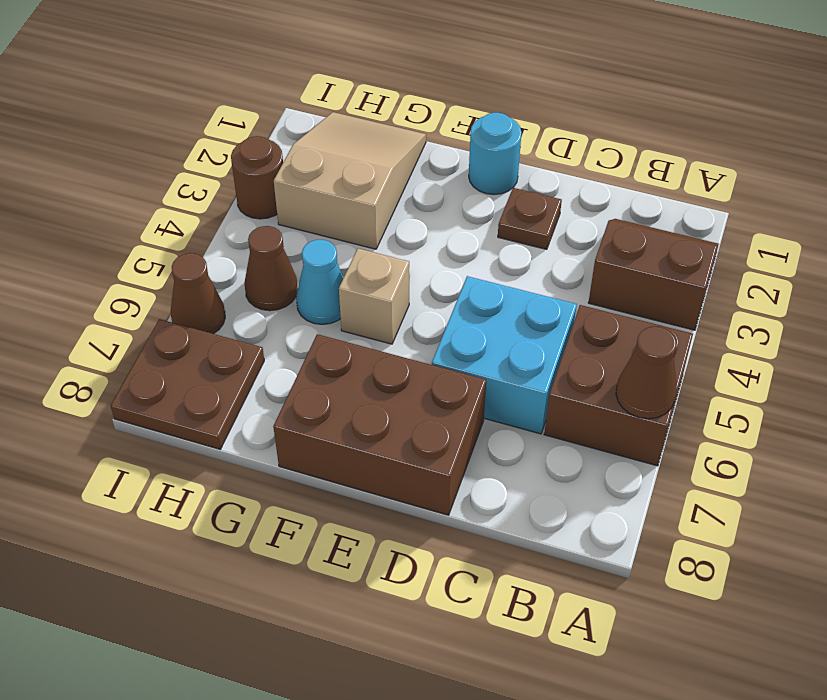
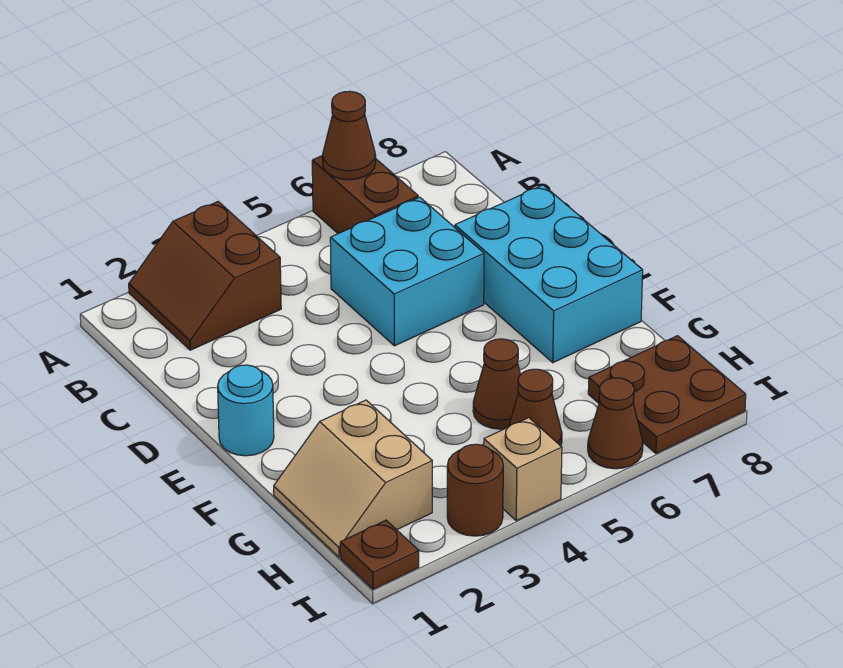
brown brick A5:B6 level 1 -> brown brick A6:B6 level 1
brown plate D2 level 1 -> brown plate I1 level 1
brown brick D7:F8 level 1 -> cyan brick D7:F8 level 1
tan brick F5 level 1 -> tan brick I4 level 1
tan slope G1:H3 level 1 top 3 -> tan slope G1:H2 level 1 top 2
cyan cone G5 level 1 -> brown cone G5 level 1

